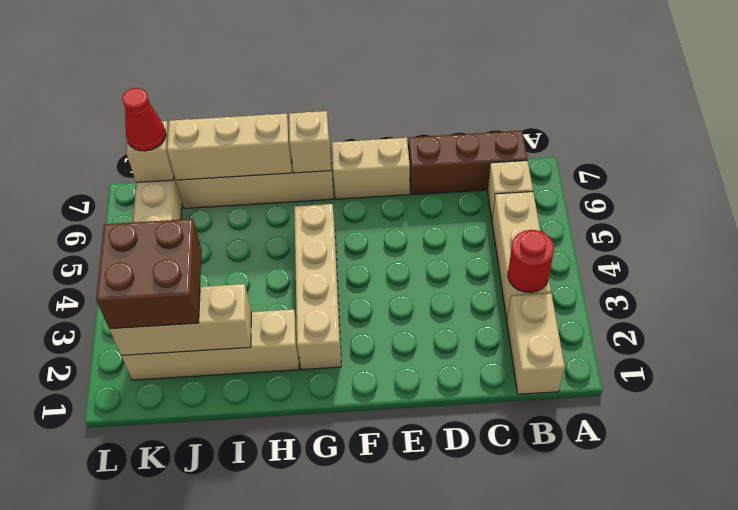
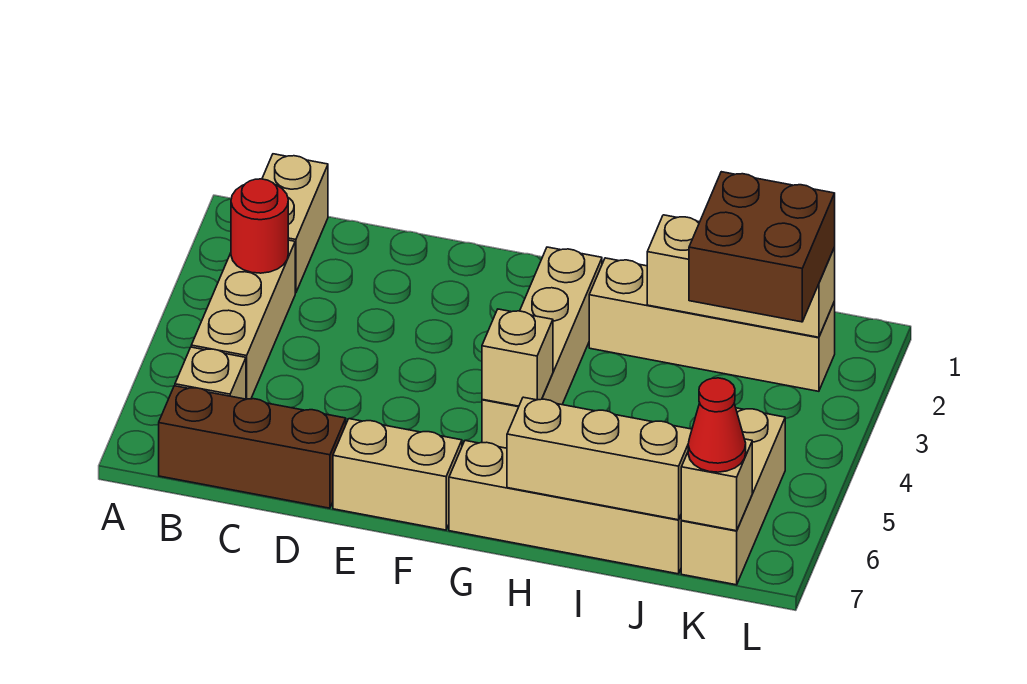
tan brick G7 level 2 -> tan brick G5 level 2

